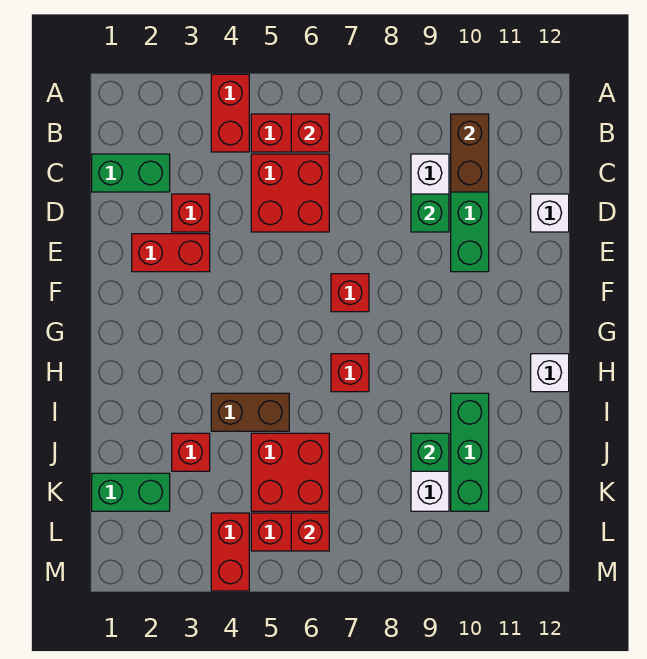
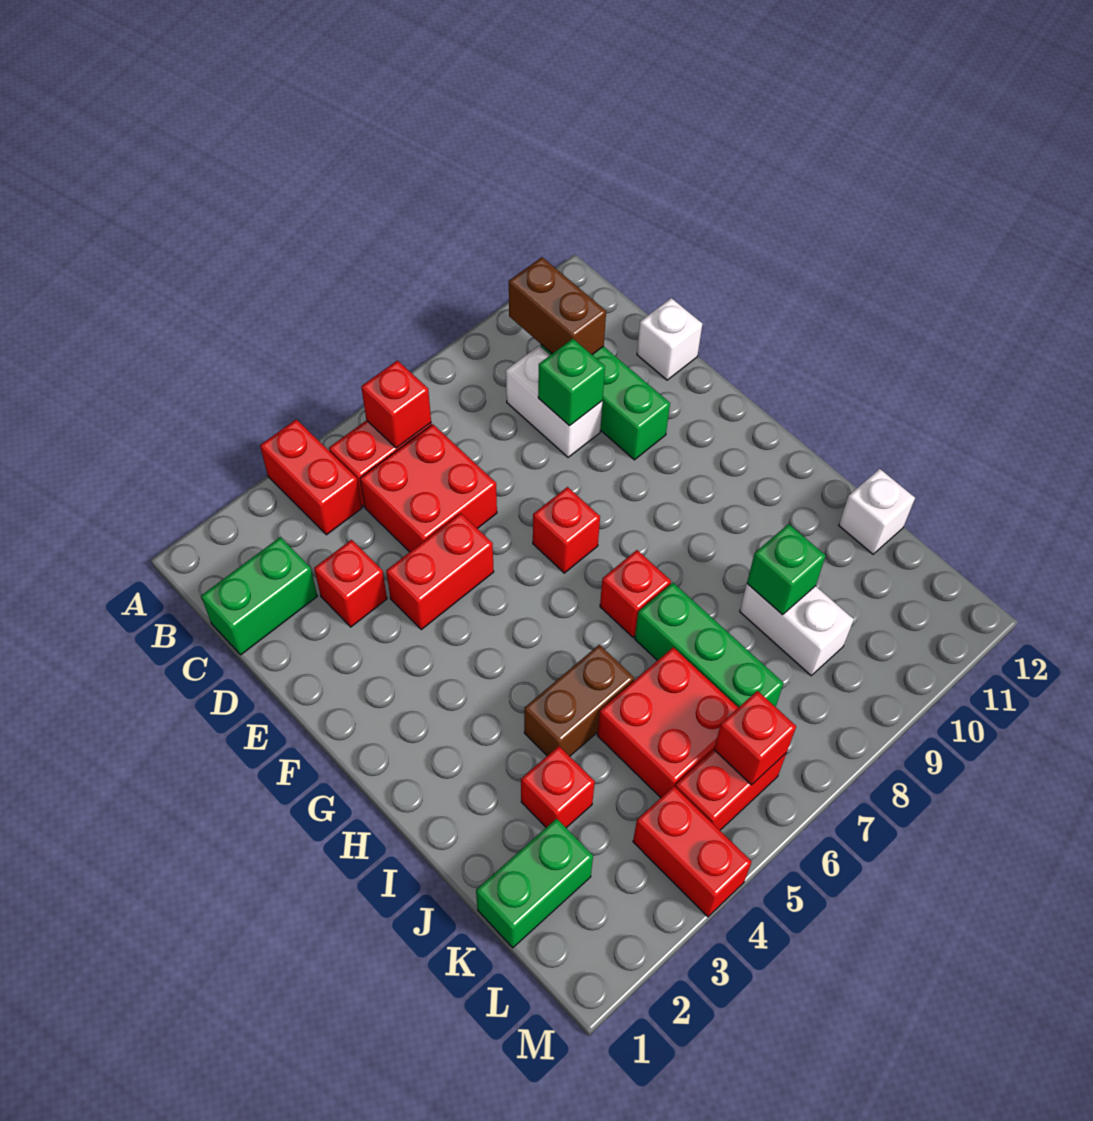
red brick E2:E3 level 1 -> red brick E4:E5 level 1
white brick H12 level 1 -> white brick J12 level 1
green brick I10:K10 level 1 -> green brick I7:K7 level 1

